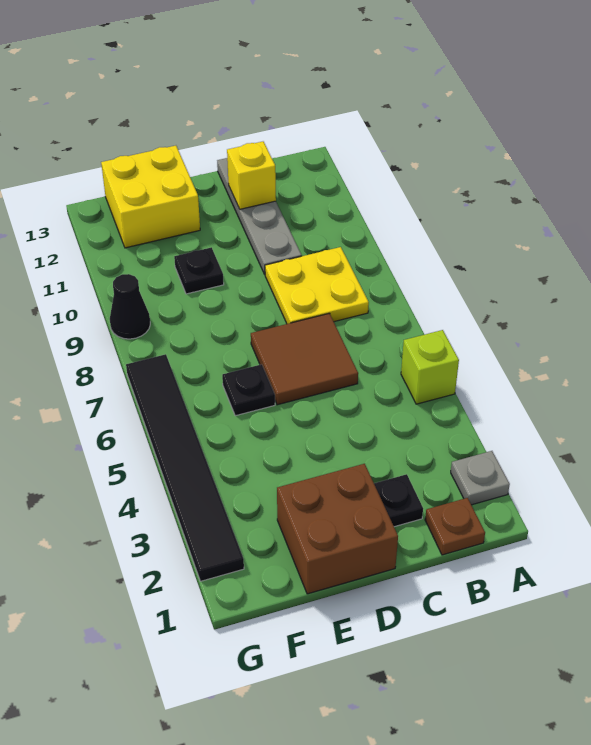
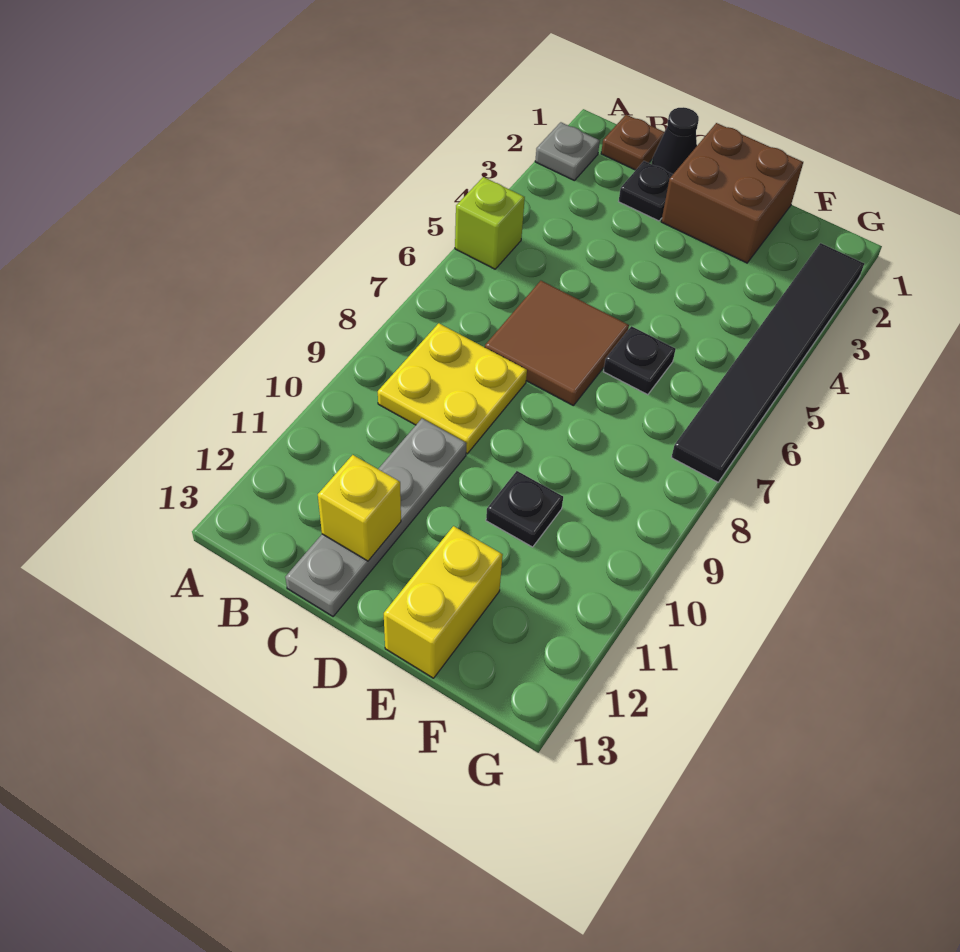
yellow brick E12:F13 level 1 -> yellow brick E12:E13 level 1
black cone G9 level 1 -> black cone C1 level 1

